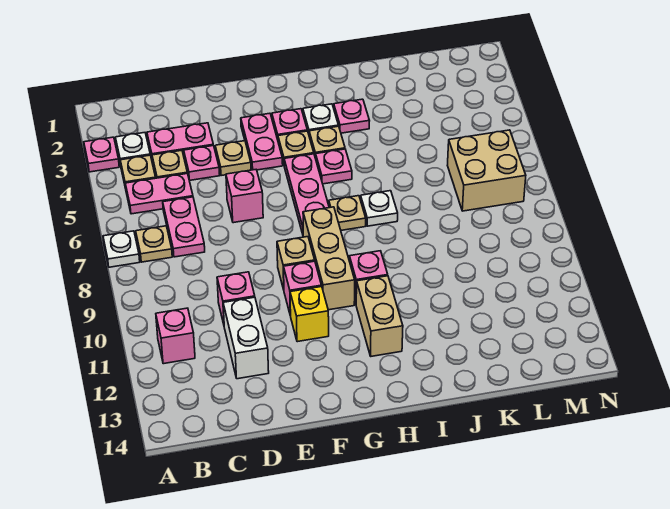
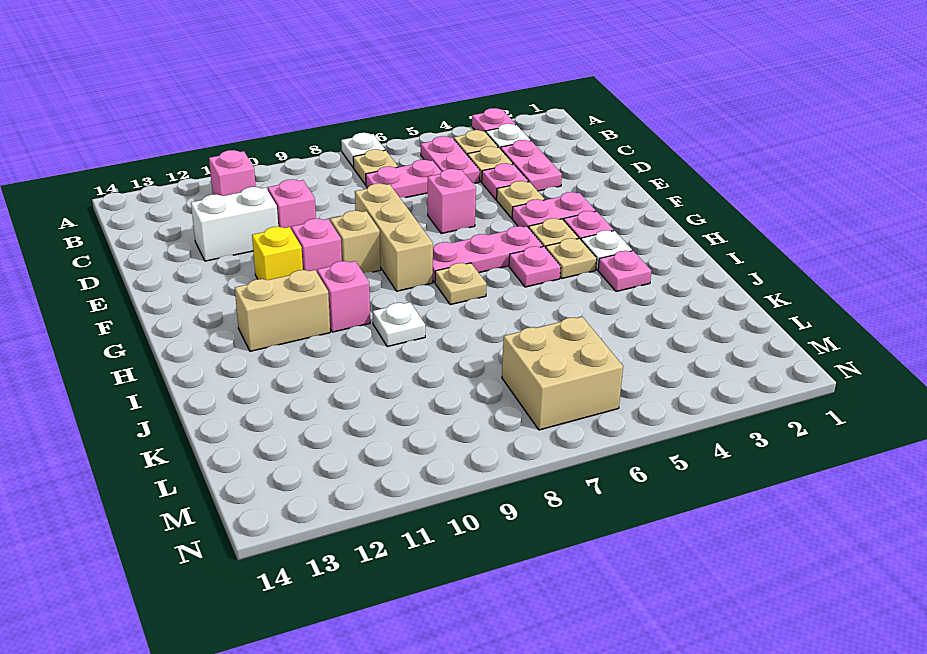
tan brick G8:G10 level 1 -> tan brick E8:G8 level 1
white plate I7 level 1 -> white plate I9 level 1

